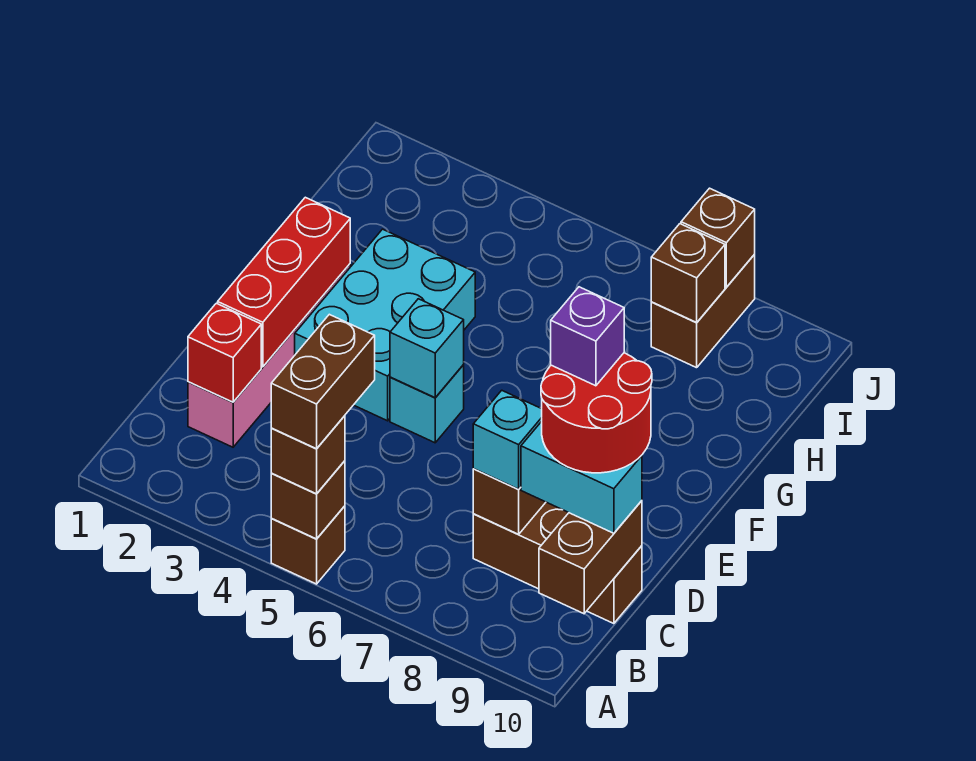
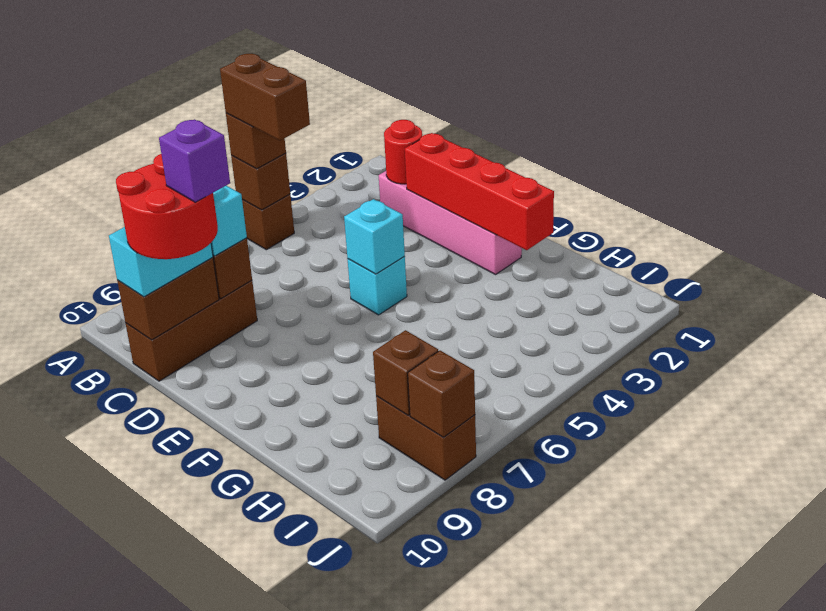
brown brick B10:C10 level 2 -> brown brick C9:C10 level 2
red brick C2 level 2 -> red round brick C2 level 2
red brick D2:F2 level 2 -> red brick D2:G2 level 2
cyan brick E3:G4 level 1 -> none

